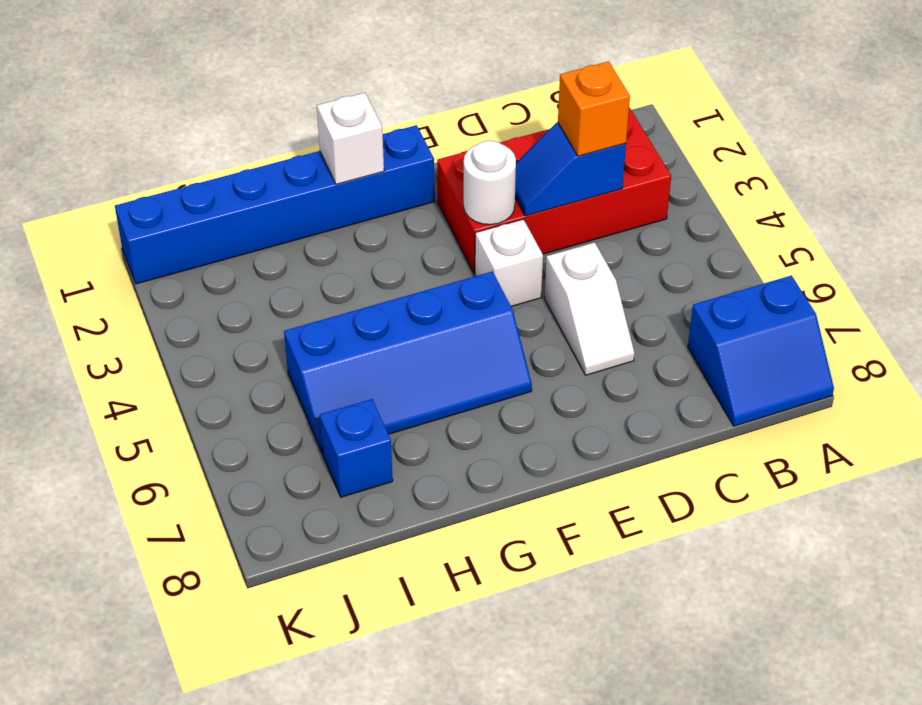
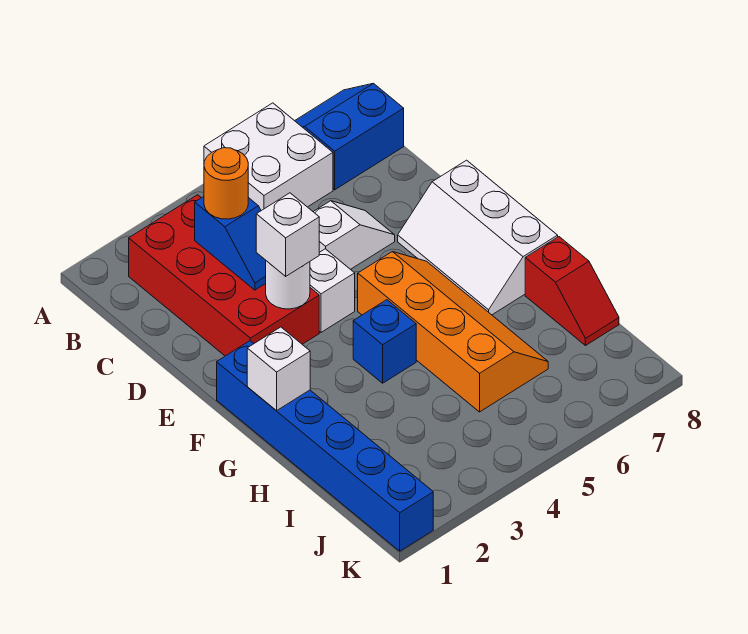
none -> white brick A5:B6 level 1
blue slope A7:B8 level 1 top 7 -> blue slope A7:B8 level 1 top B
orange brick C3 level 3 -> orange round brick C3 level 3
none -> white brick E3 level 3
none -> white slope E7:G8 level 1 top 8
blue slope F5:I6 level 1 top 5 -> orange slope F5:I6 level 1 top 5
none -> red slope H8:I8 level 1 top H
blue brick I7 level 1 -> blue brick G4 level 1

